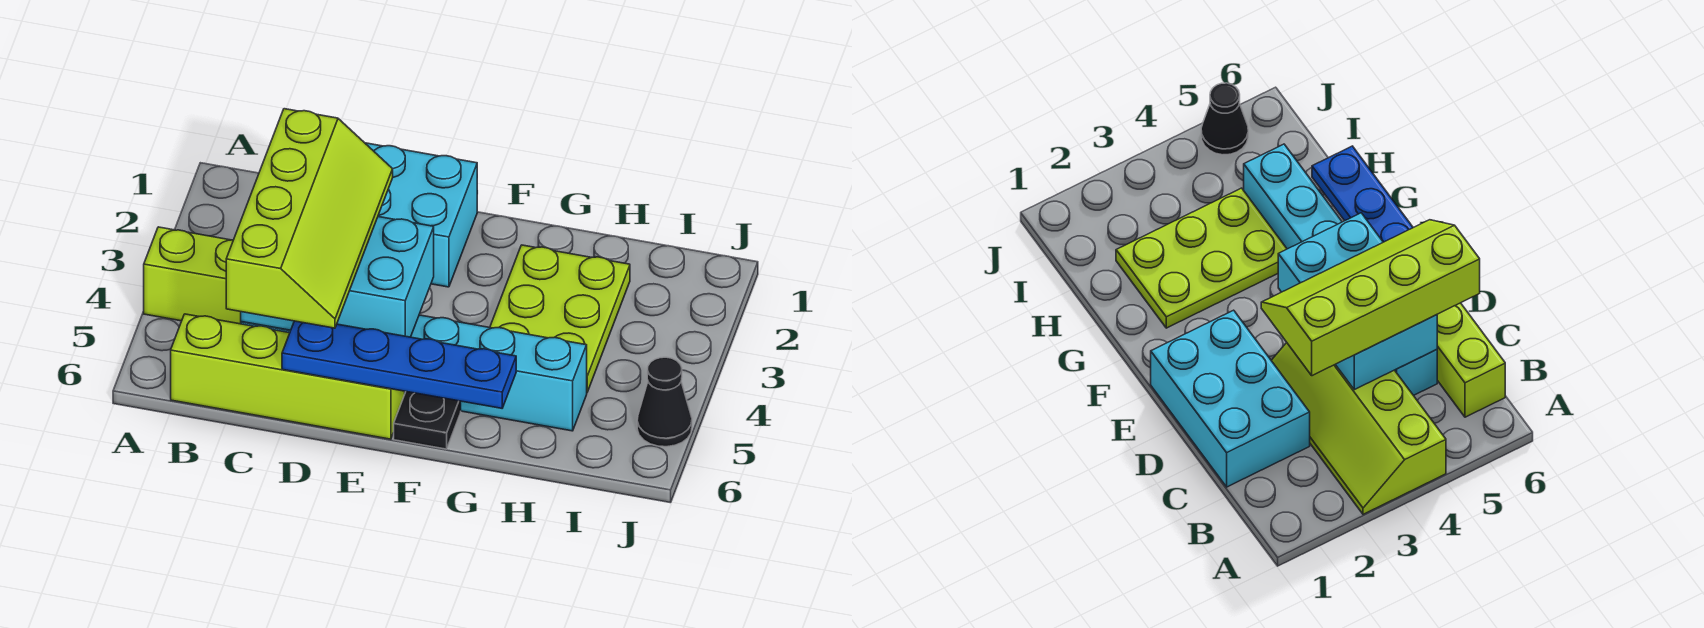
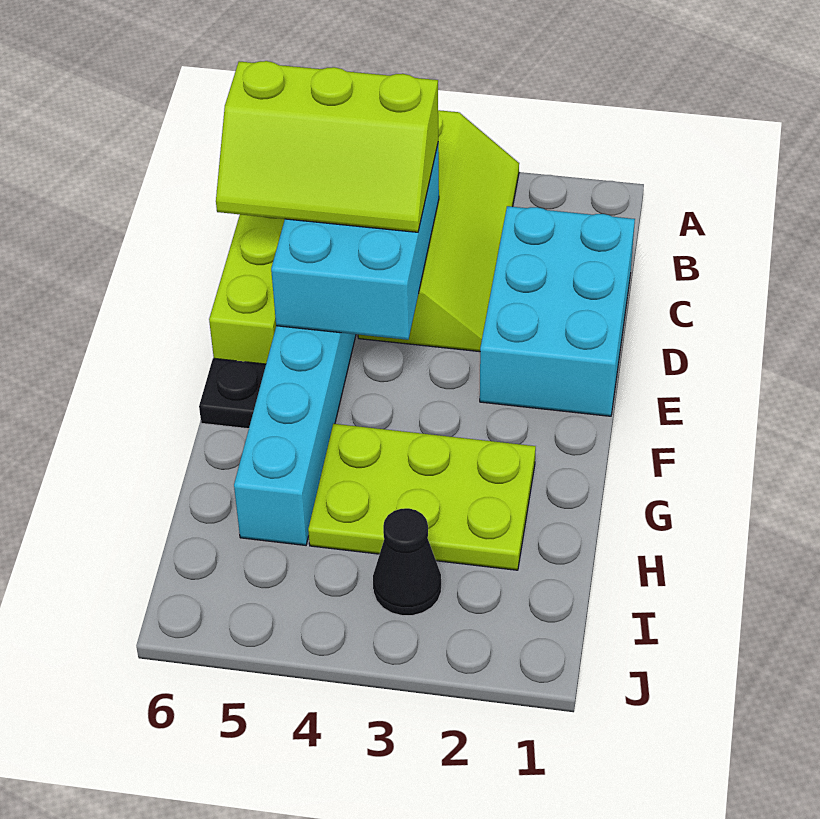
lime slope C3:D6 level 3 top C -> lime slope C4:D6 level 3 top C
blue plate D6:G6 level 2 -> none
black cone J5 level 1 -> black cone I3 level 1

